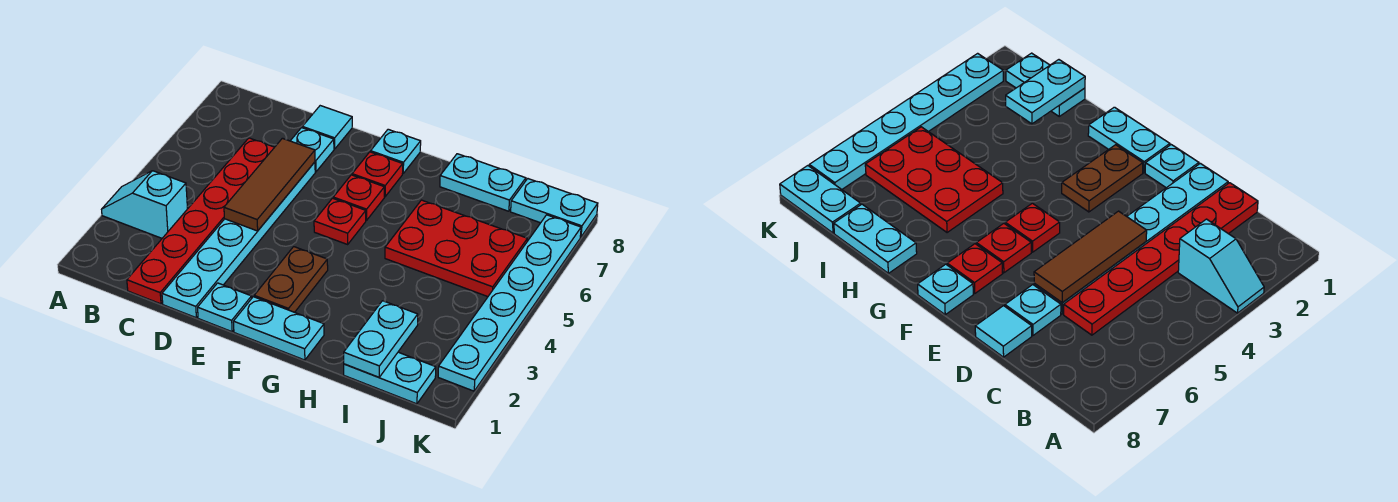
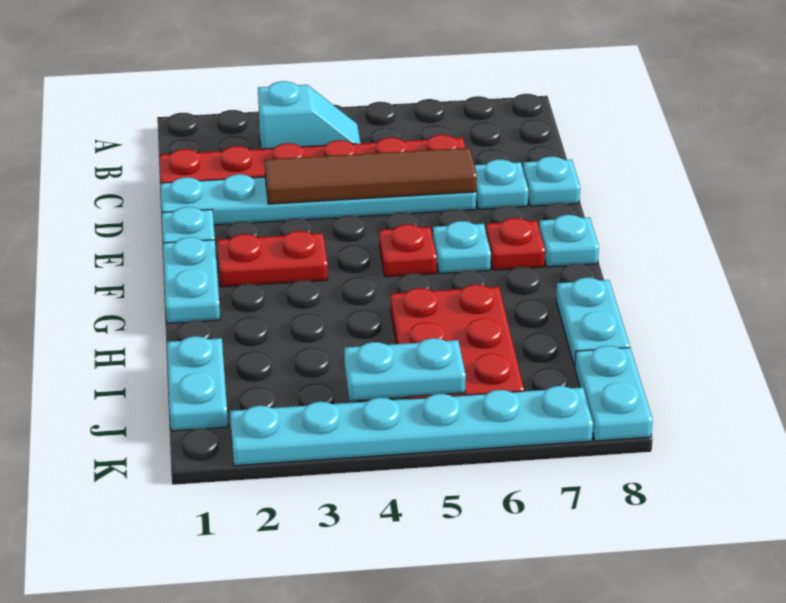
cyan slope A3:B3 level 1 top B -> cyan slope B3:B4 level 1 top 3
brown tile D4:D6 level 2 -> brown tile D3:D6 level 2
cyan tile D8 level 1 -> cyan plate D8 level 1
brown plate F2:F3 level 1 -> red plate F2:F3 level 1
red plate F6 level 1 -> cyan plate F6 level 1
cyan plate I1:I2 level 2 -> cyan plate J4:J5 level 2

